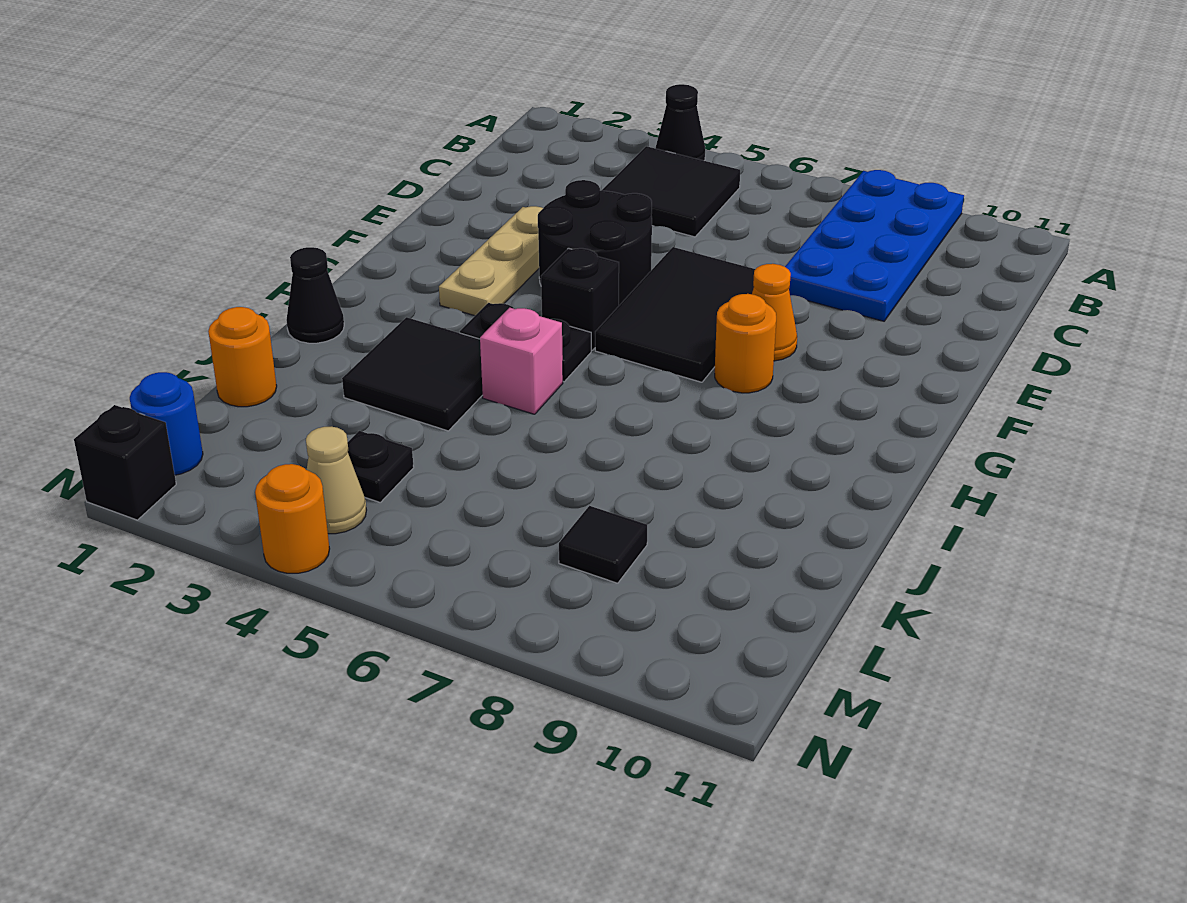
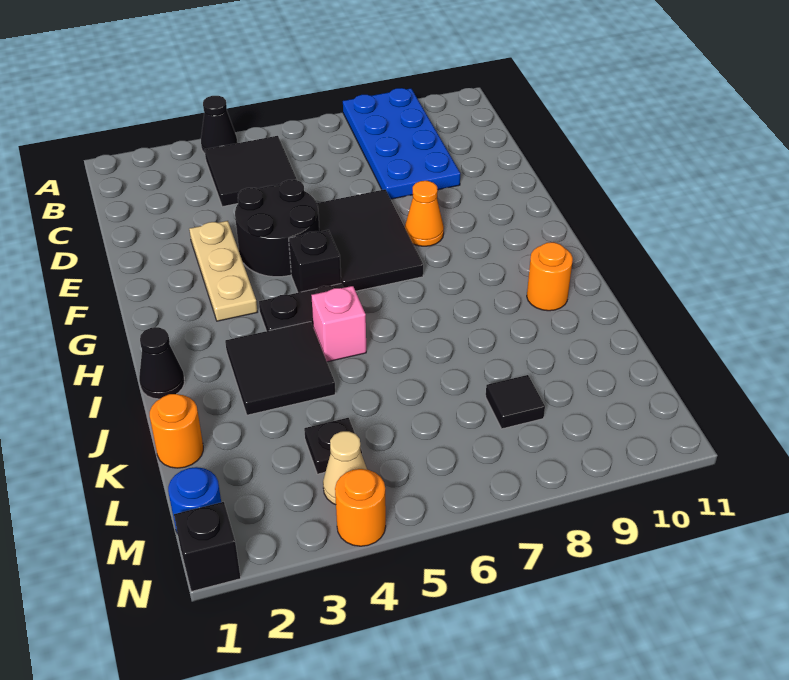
orange round brick G8 level 1 -> orange round brick I10 level 1

